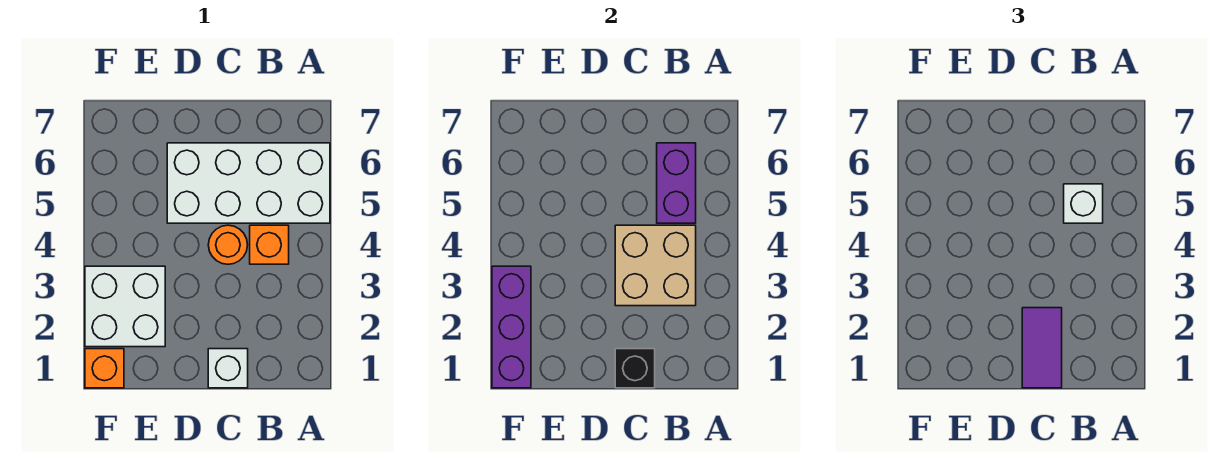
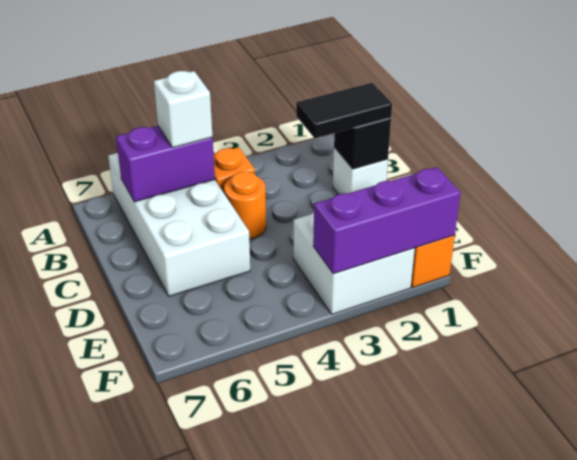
tan brick B3:C4 level 2 -> none
purple tile C1:C2 level 3 -> black tile C1:C2 level 3

